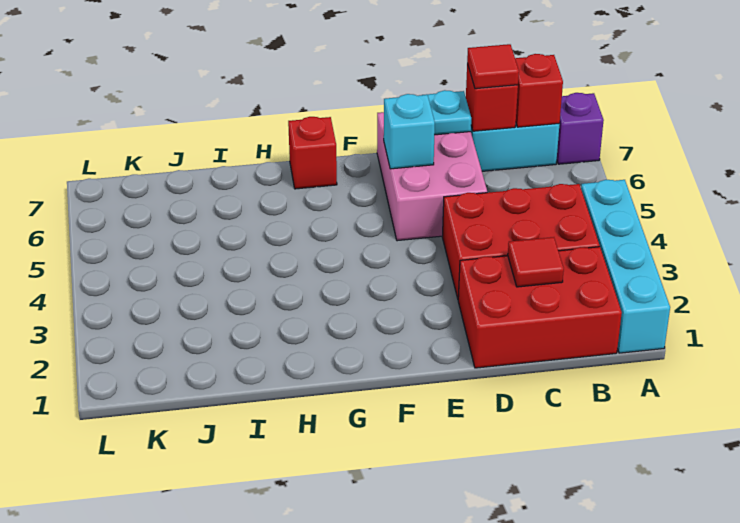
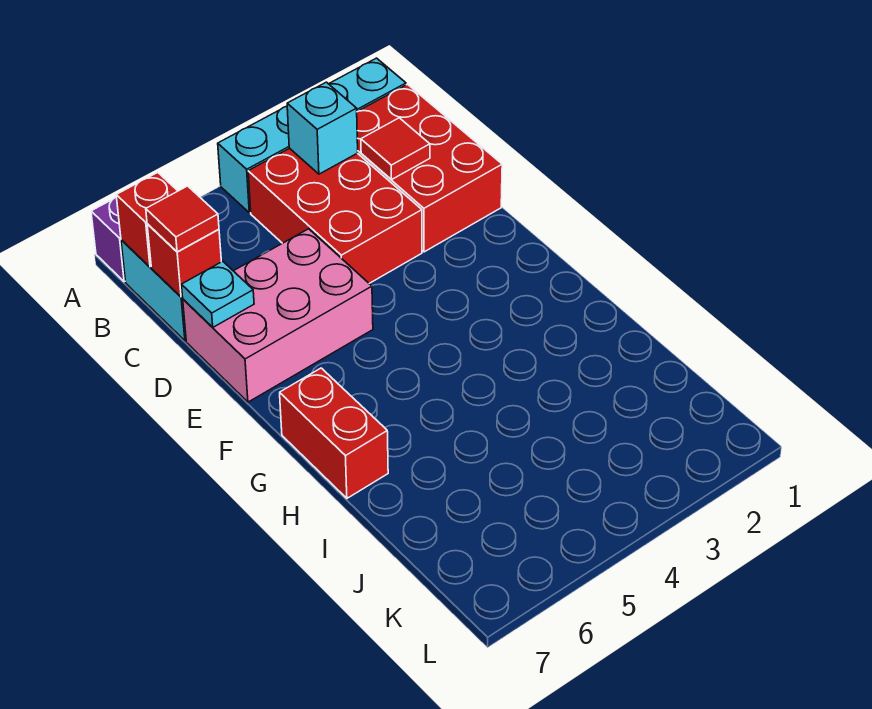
cyan brick E6 level 2 -> cyan brick B3 level 2
red brick G7 level 1 -> red brick G7:H7 level 1

